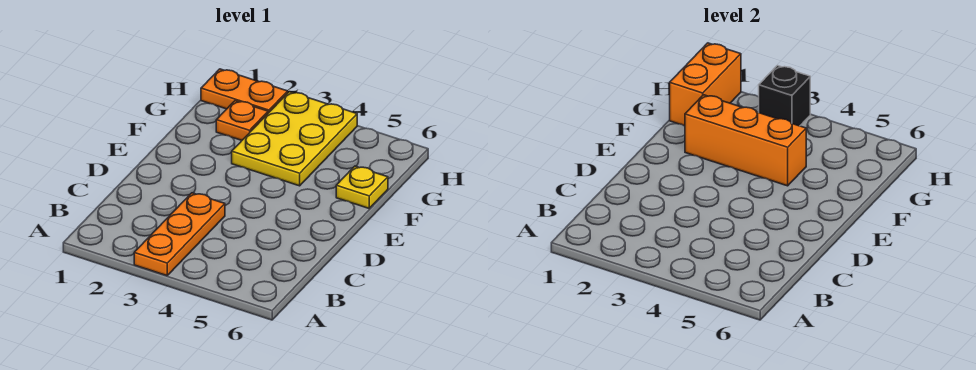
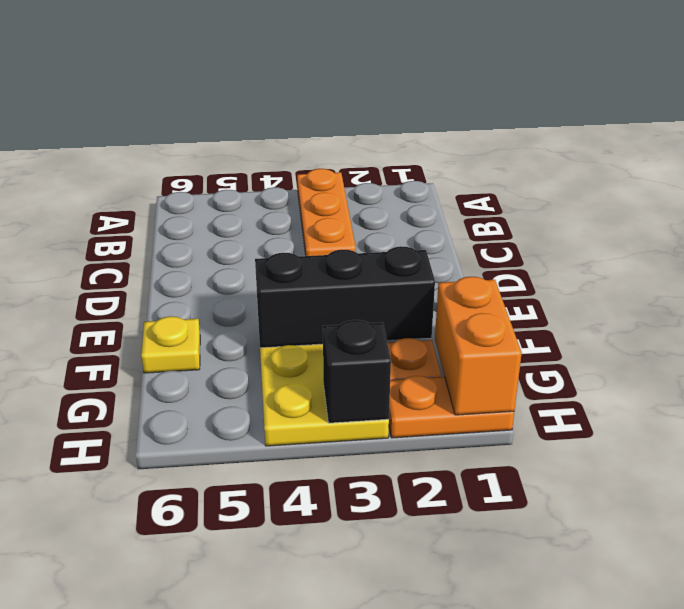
orange brick F2:F4 level 2 -> black brick F2:F4 level 2

